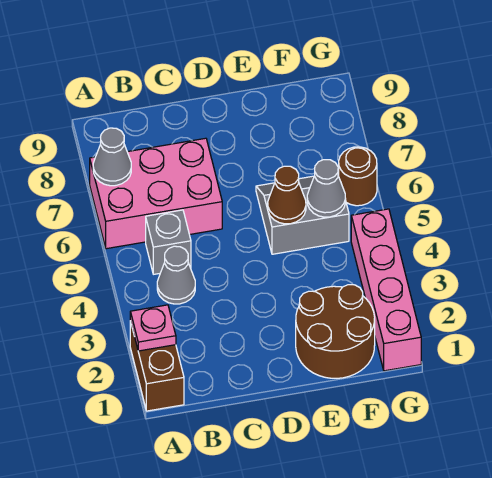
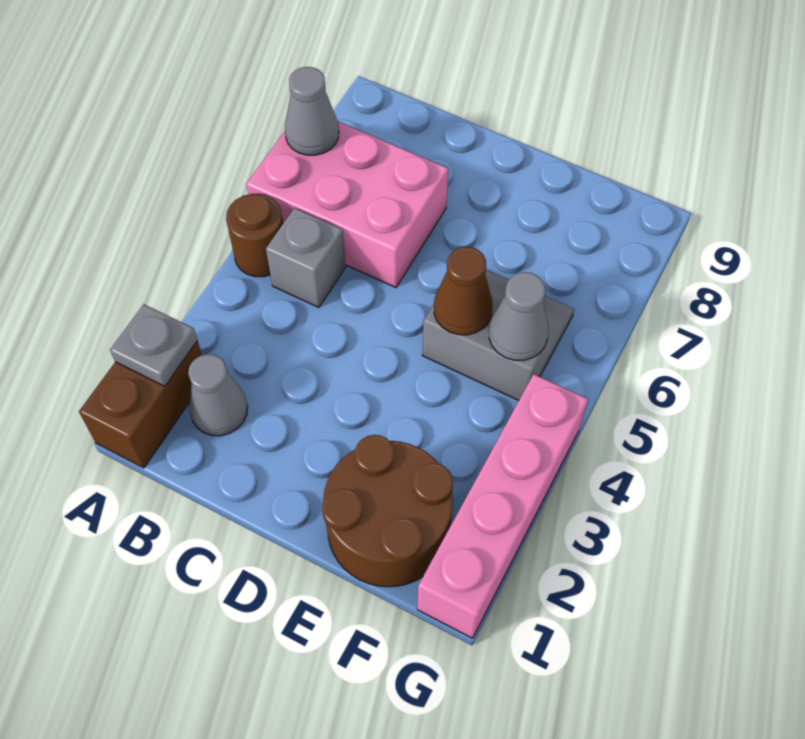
pink plate A2 level 2 -> grey plate A2 level 2
grey cone B4 level 1 -> grey cone B2 level 1
brown round brick G6 level 1 -> brown round brick A5 level 1

